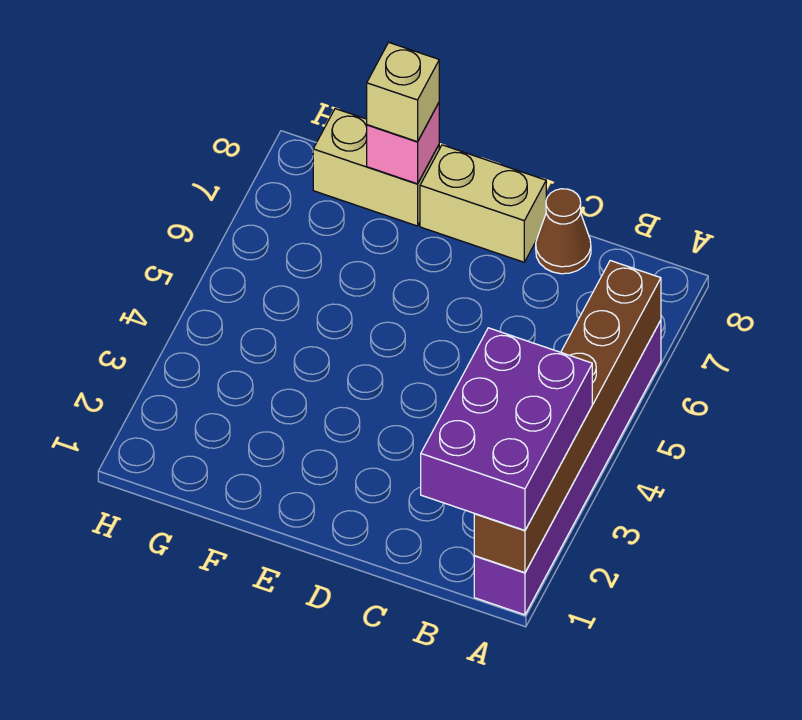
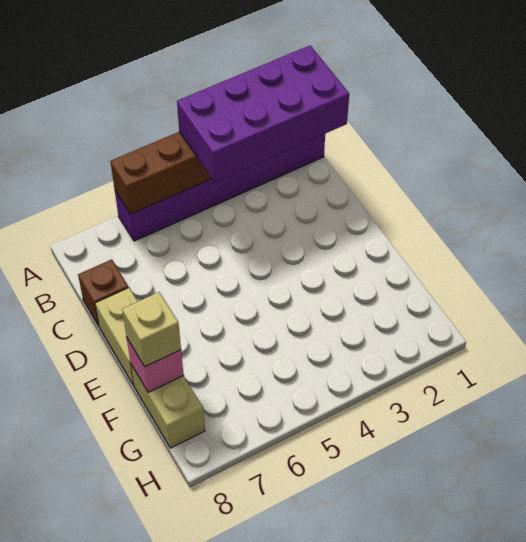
purple brick A1:B3 level 3 -> purple brick A1:B4 level 3
brown cone C8 level 1 -> brown brick C8 level 1

